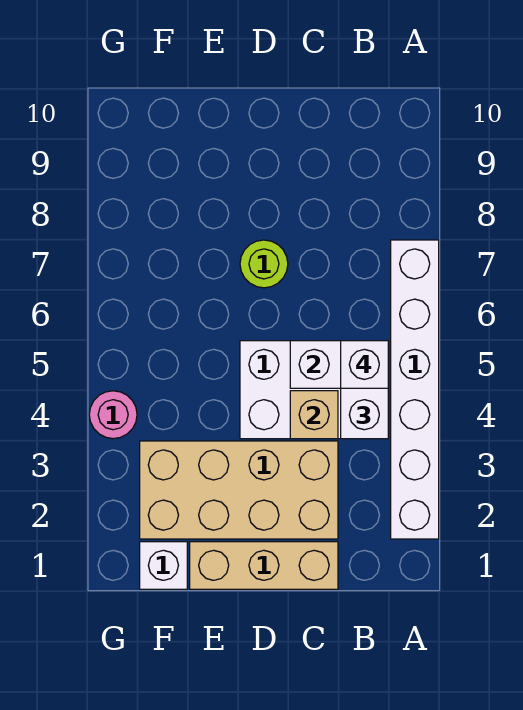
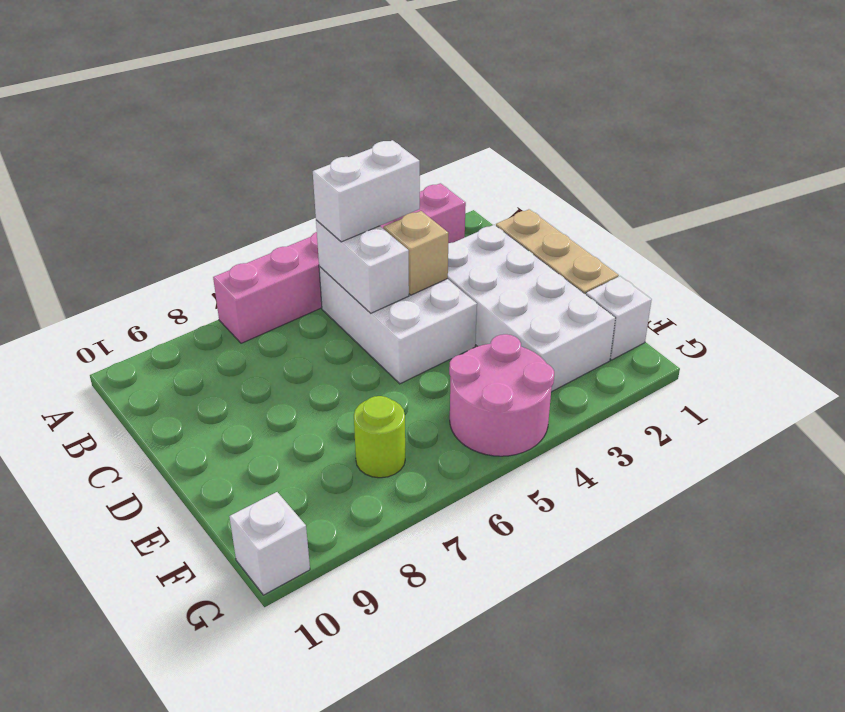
white brick A2:A7 level 1 -> pink brick A2:A7 level 1
white brick B5 level 4 -> white brick G10 level 1
tan brick C2:F3 level 1 -> white brick C2:F3 level 1
lime round brick D7 level 1 -> lime round brick F7 level 1
pink round brick G4 level 1 -> pink round brick F4:G5 level 1

